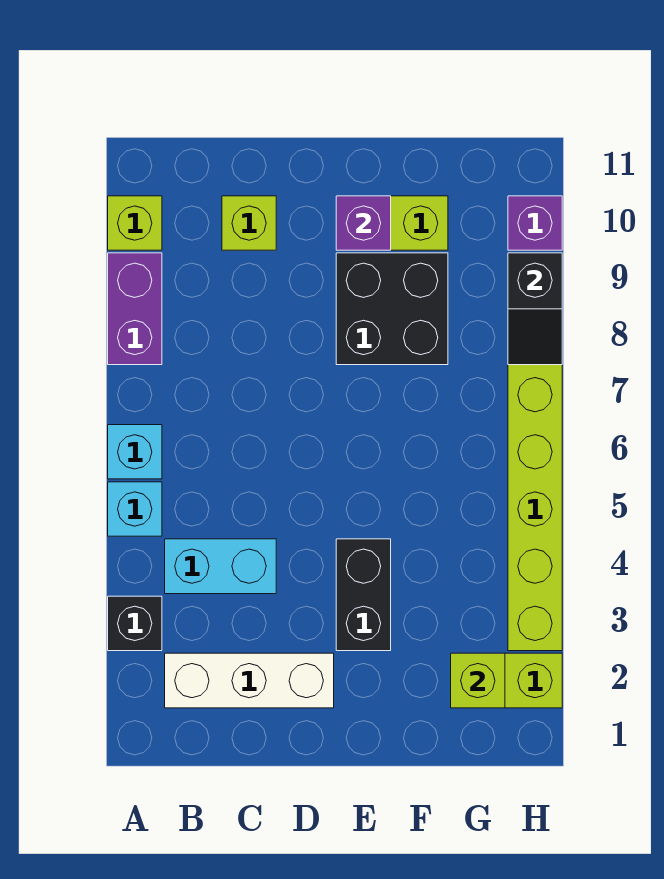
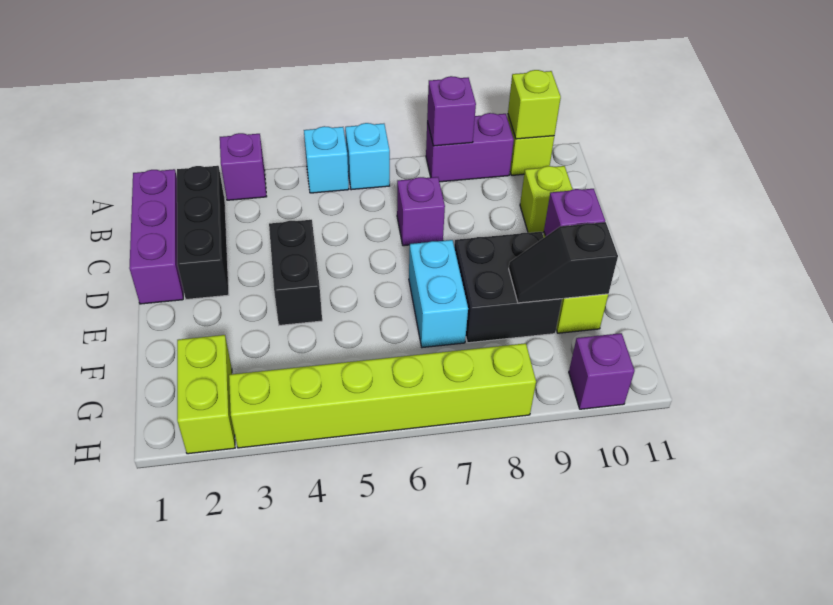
black brick A3 level 1 -> purple brick A3 level 1
none -> purple brick A8 level 2
none -> purple brick B1:D1 level 1
white brick B2:D2 level 1 -> black brick B2:D2 level 1
cyan brick B4:C4 level 1 -> cyan brick E7:F7 level 1
none -> purple brick C7 level 1
black brick E3:E4 level 1 -> black brick D4:E4 level 1
lime brick G2 level 2 -> lime brick A10 level 2
black slope H8:H9 level 2 top 9 -> black slope F9:F10 level 2 top 10

